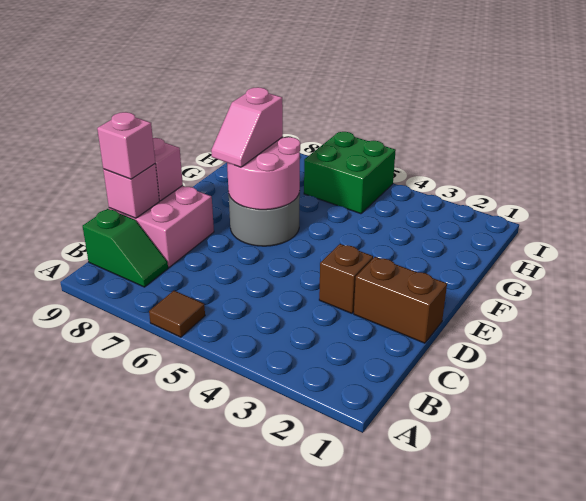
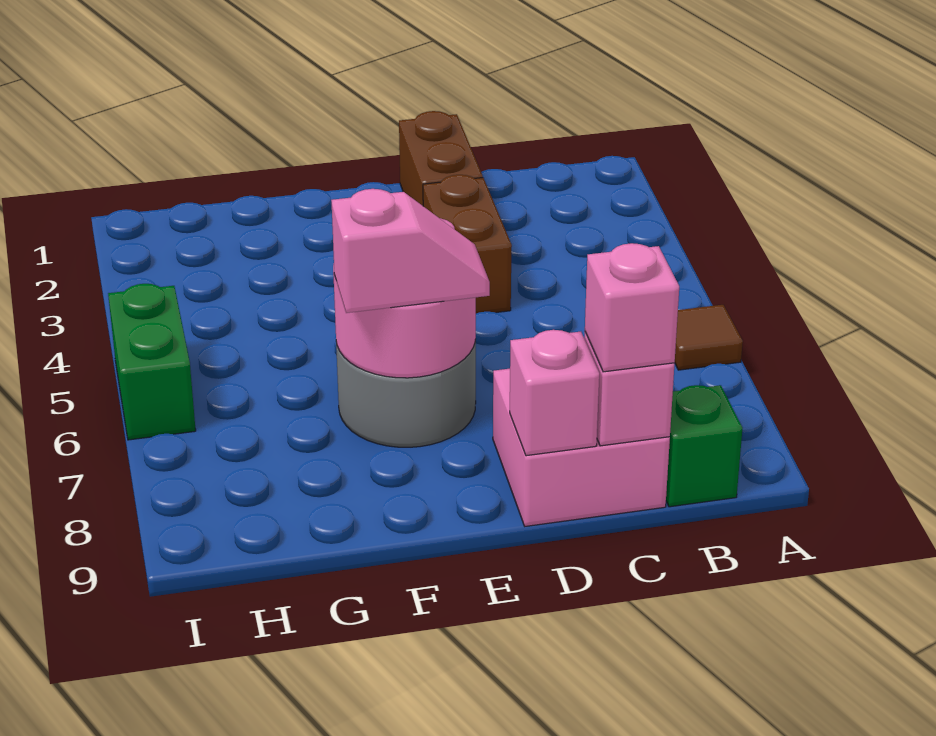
brown brick D3 level 1 -> brown brick D3:D4 level 1
green brick H5:I6 level 1 -> green brick I5:I6 level 1

